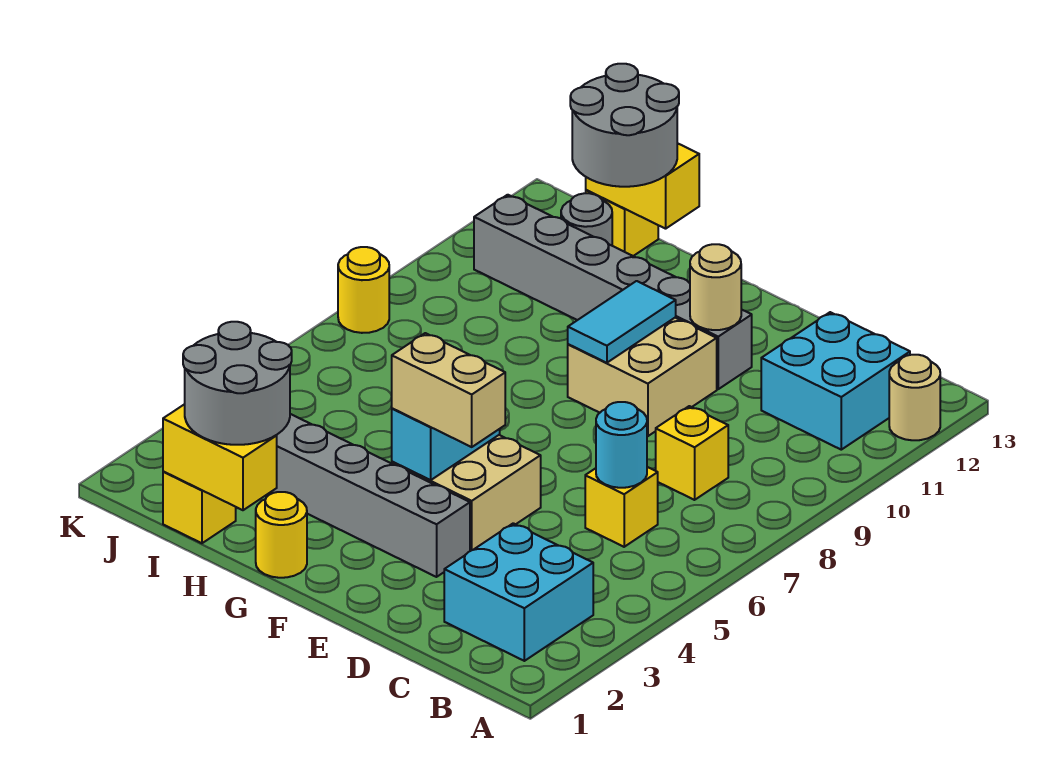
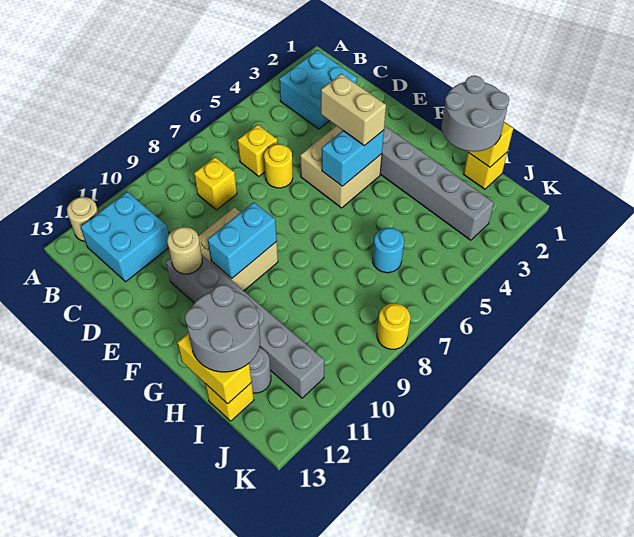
cyan round brick C6 level 2 -> cyan round brick I6 level 1
cyan tile F9:F10 level 2 -> cyan brick F9:F10 level 2
yellow round brick G1 level 1 -> yellow round brick D6 level 1

